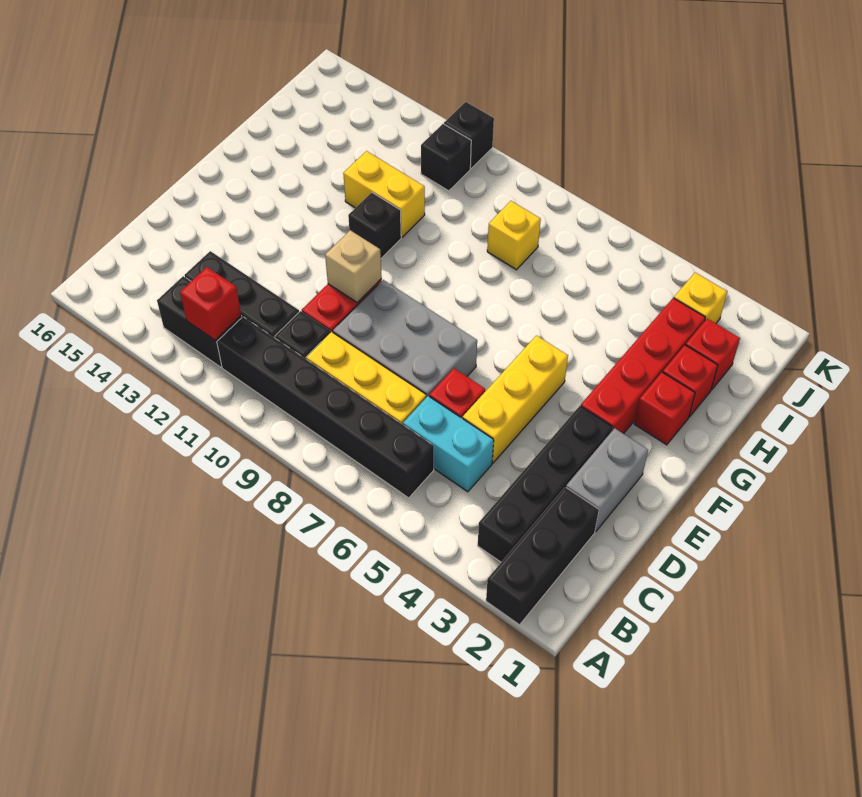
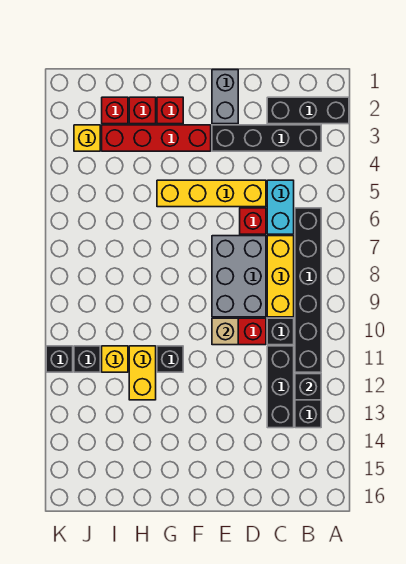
red brick B12 level 2 -> black brick B12 level 2
grey brick D2:E2 level 1 -> grey brick E1:E2 level 1
yellow brick D5:F5 level 1 -> yellow brick D5:G5 level 1
yellow brick I8 level 1 -> yellow brick I11 level 1

